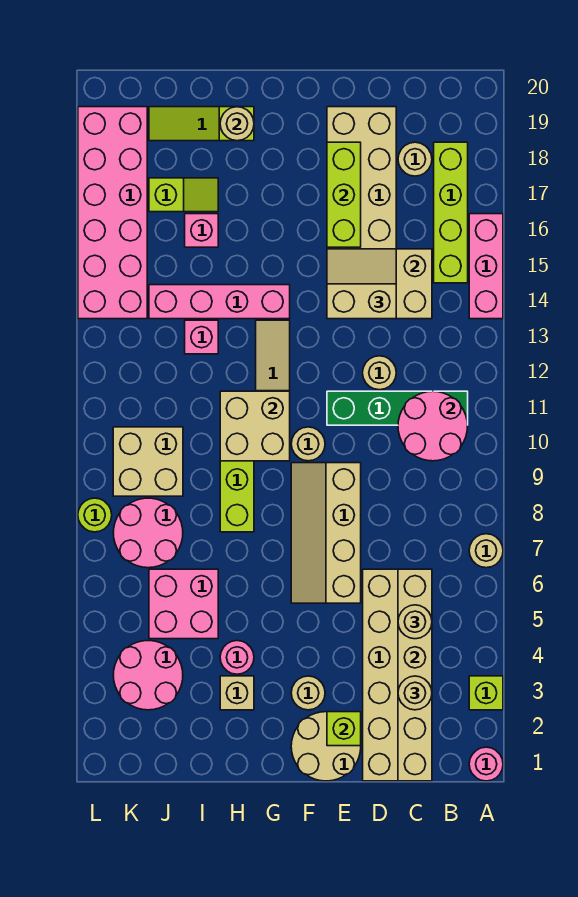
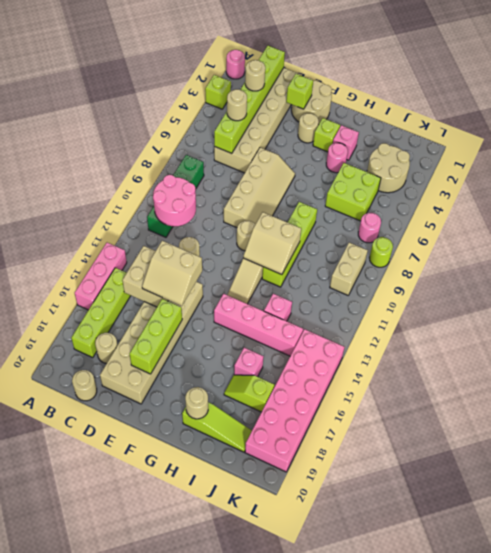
tan round brick A7 level 1 -> tan round brick C20 level 1
green brick B11:E11 level 1 -> green brick B8:B11 level 1
tan brick C1:C6 level 2 -> lime brick C1:C6 level 2
none -> lime brick G3 level 1
tan brick G10:H11 level 2 -> tan slope G10:H11 level 2 top 10
tan brick H3 level 1 -> pink brick H3 level 1
pink brick I5:J6 level 1 -> lime brick I5:J6 level 1
pink round brick J3:K4 level 1 -> tan round brick J3:K4 level 1
pink round brick J7:K8 level 1 -> pink round brick K7 level 1
tan brick J9:K10 level 1 -> tan brick K9:K10 level 1

